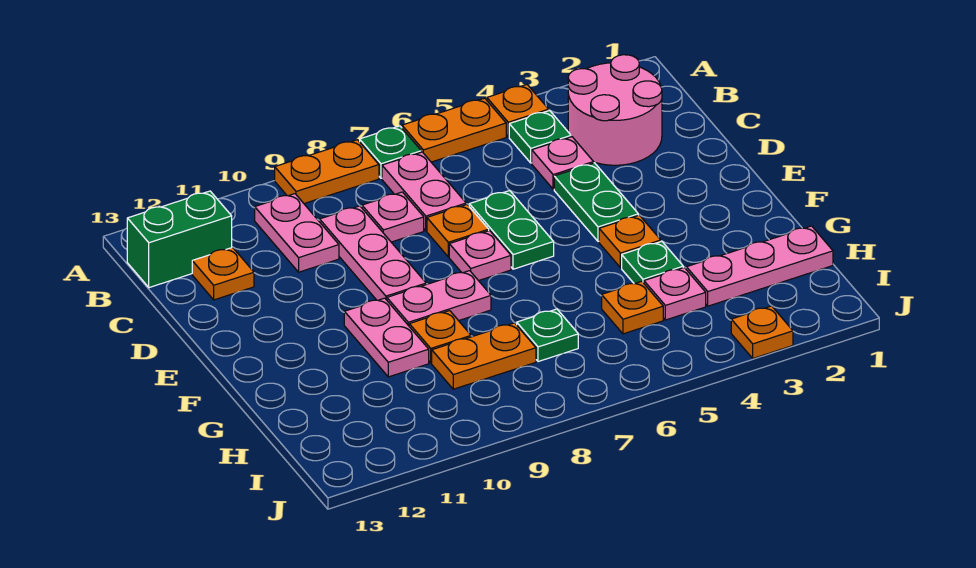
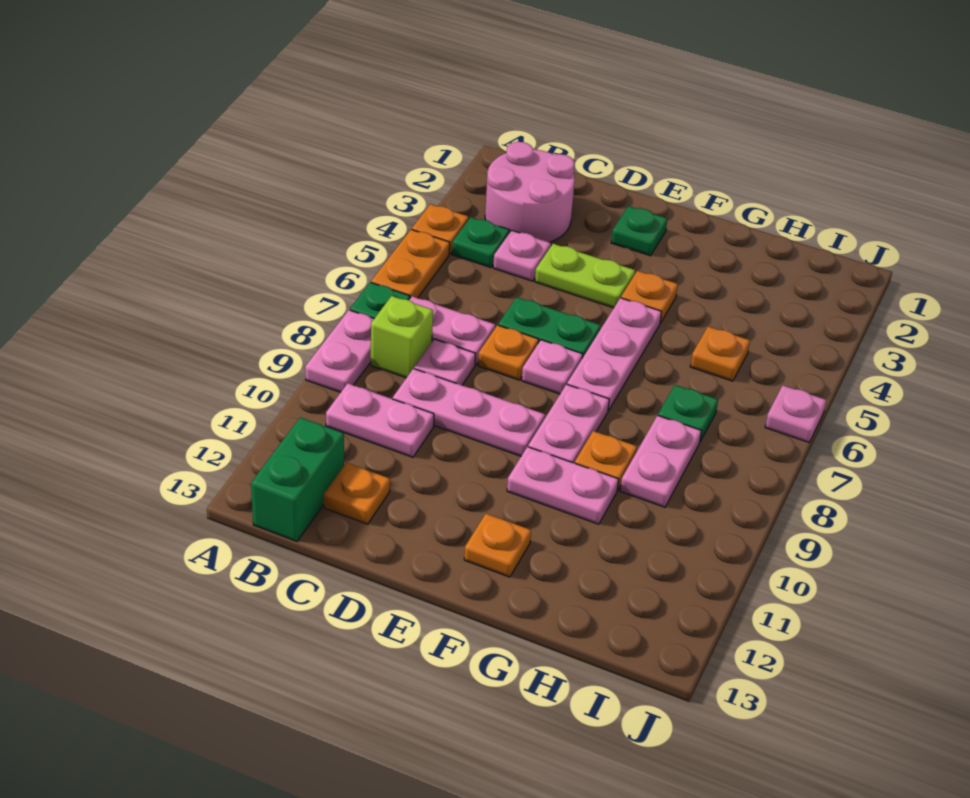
orange plate A8:A9 level 1 -> pink plate A8:A9 level 1
none -> lime brick B8 level 1
green plate D4:E4 level 1 -> lime plate D4:E4 level 1
green plate G4 level 1 -> green plate E2 level 1
pink plate H1:H3 level 1 -> pink plate F5:F7 level 1
pink plate H4 level 1 -> pink plate J6 level 1
orange plate H8:H9 level 1 -> pink plate H8:H9 level 1
orange plate J3 level 1 -> orange plate F12 level 1

